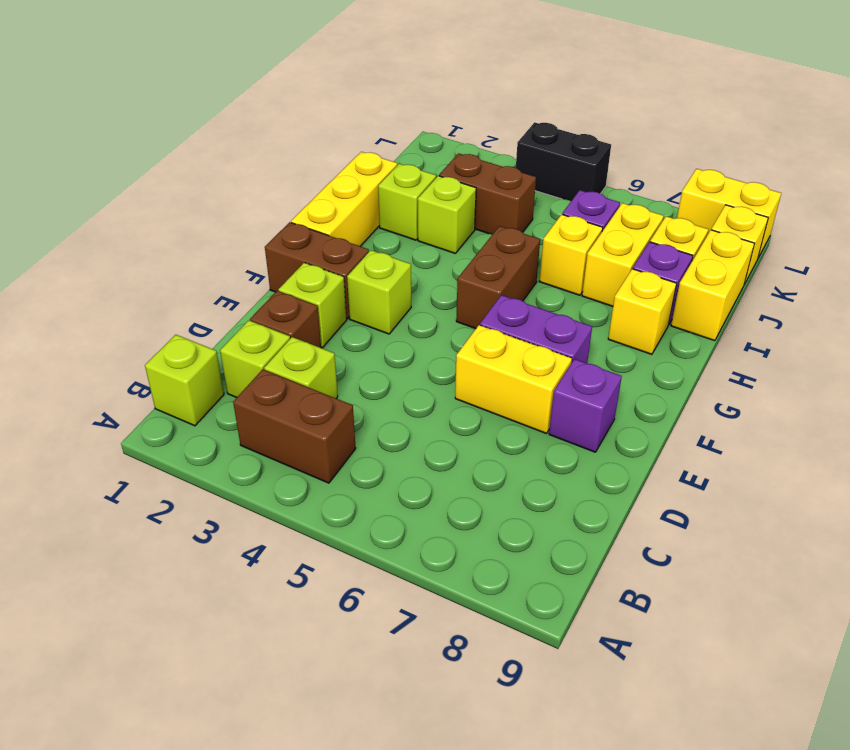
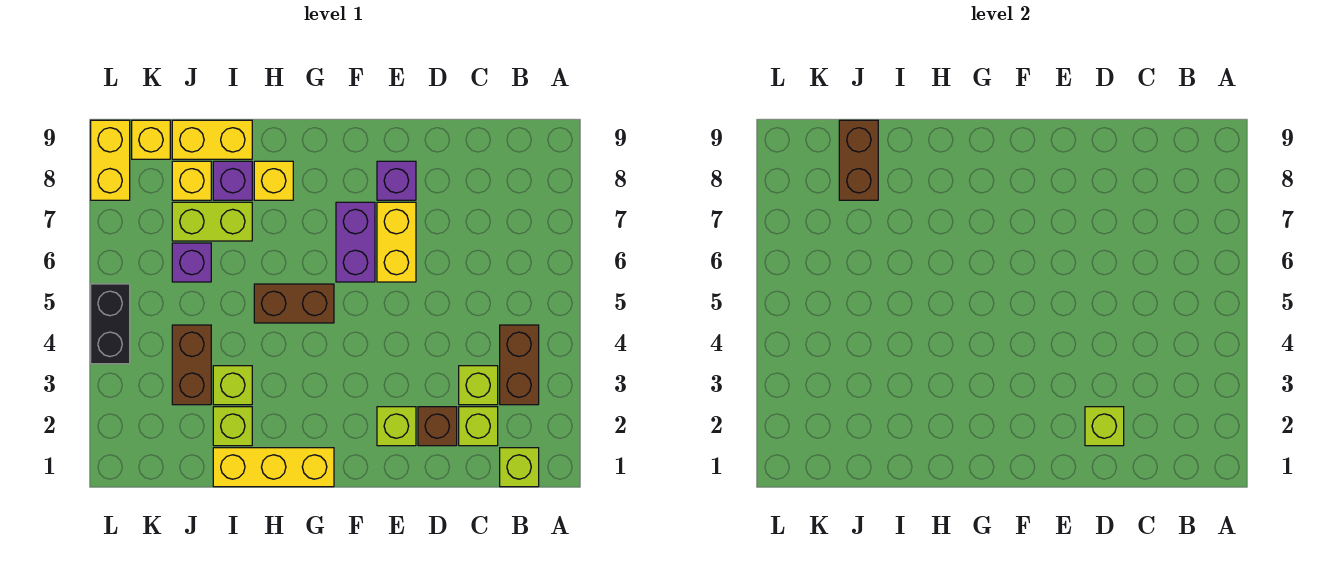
brown brick F1:F2 level 1 -> brown brick J8:J9 level 2
lime brick F3 level 1 -> lime brick D2 level 2
yellow brick I6 level 1 -> none
yellow brick I7:J7 level 1 -> lime brick I7:J7 level 1

